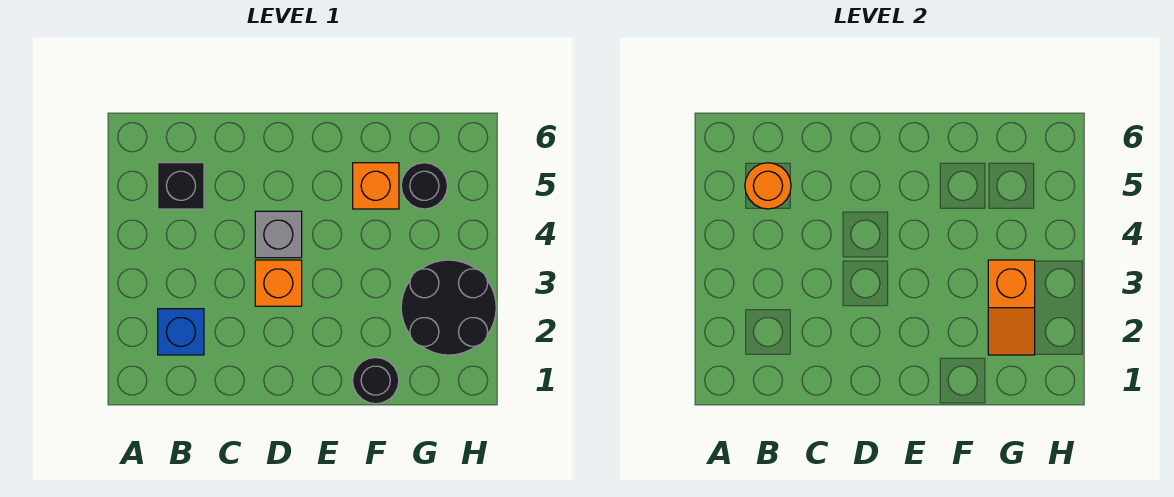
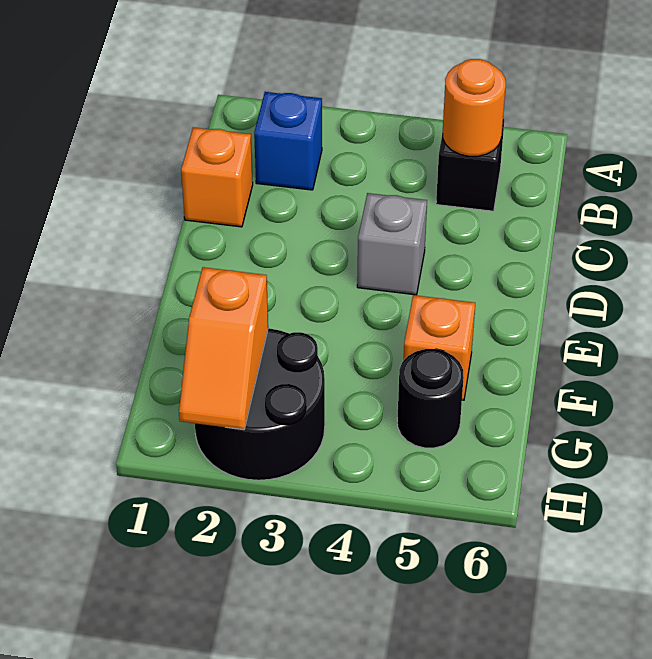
orange brick D3 level 1 -> orange brick C1 level 1
black round brick F1 level 1 -> none
orange slope G2:G3 level 2 top 3 -> orange slope G2:H2 level 2 top G

